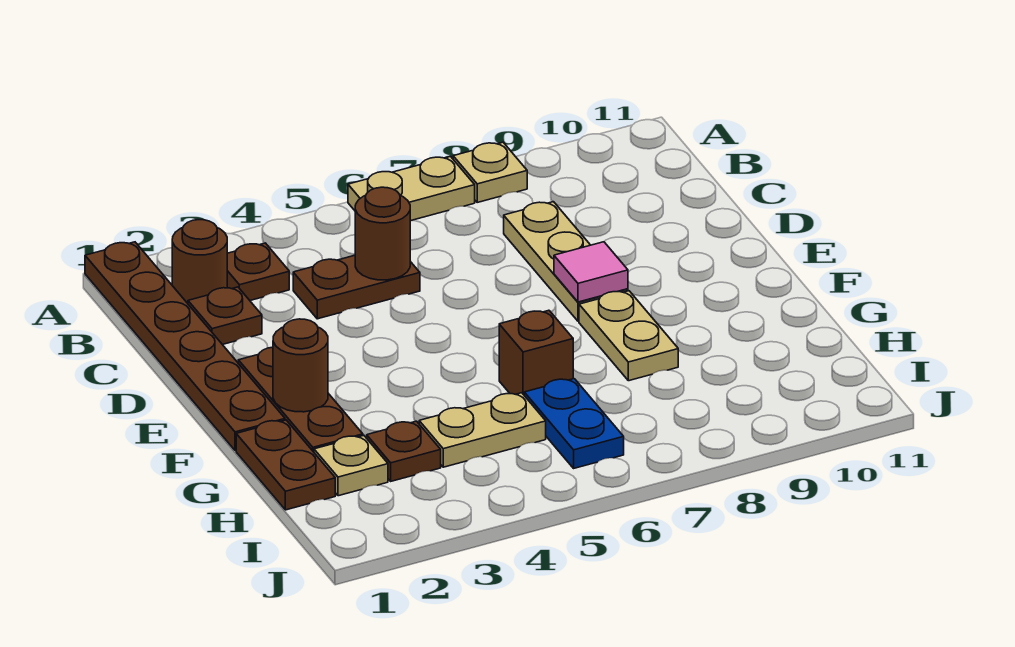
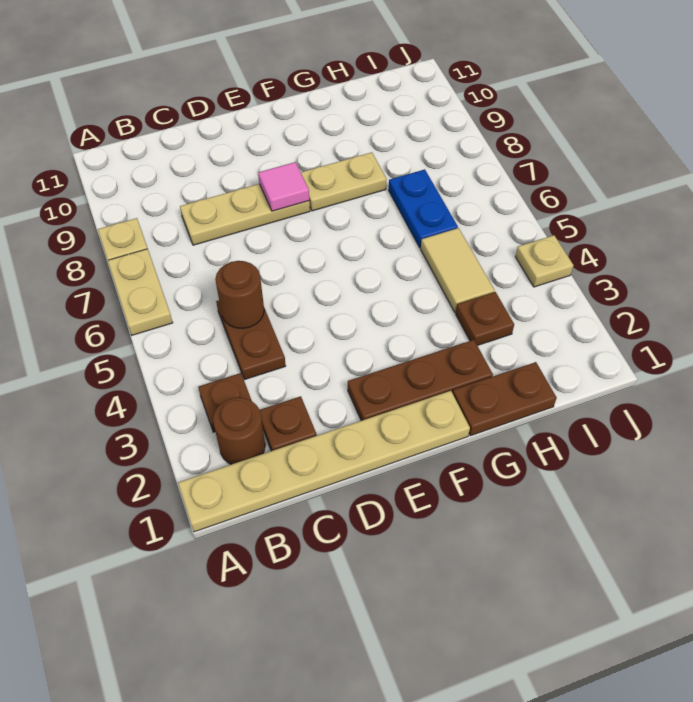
brown plate A1:F1 level 1 -> tan plate A1:F1 level 1
brown round brick F2 level 2 -> none
brown brick G6 level 1 -> none
tan plate H2 level 1 -> tan plate J4 level 1
tan plate H4:H5 level 1 -> tan tile H4:H5 level 1
blue plate H6:I6 level 1 -> blue plate H6:H7 level 1

